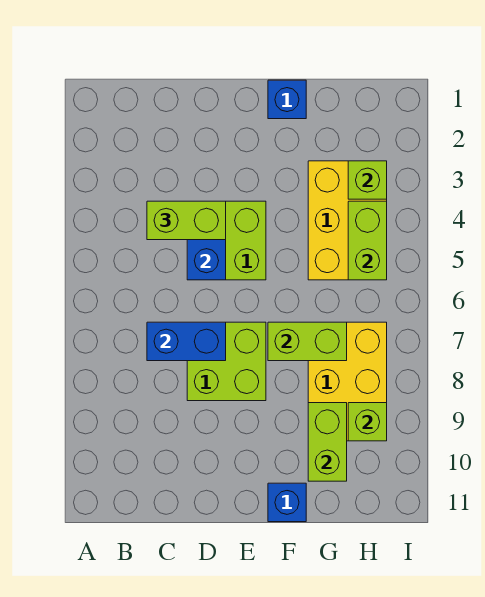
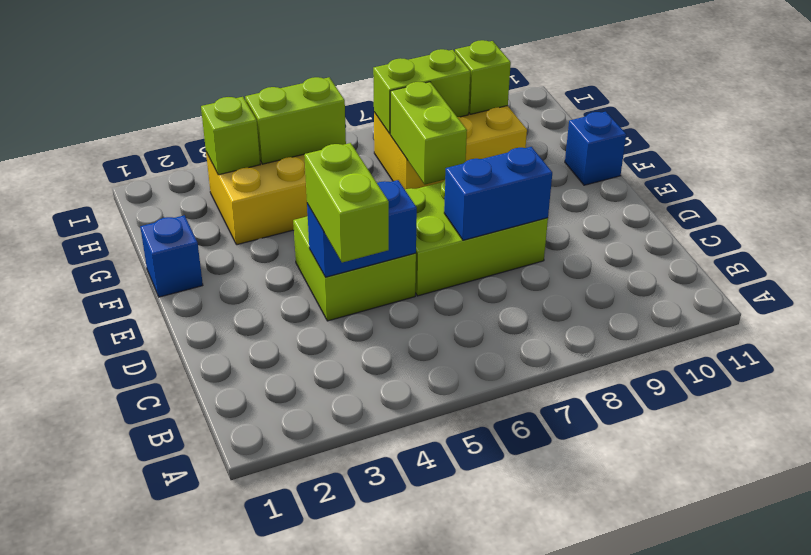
blue brick C7:D7 level 2 -> blue brick D7:D8 level 2
lime brick D7:E8 level 1 -> lime brick D6:E8 level 1
lime brick G9:G10 level 2 -> lime brick H7:H8 level 2

